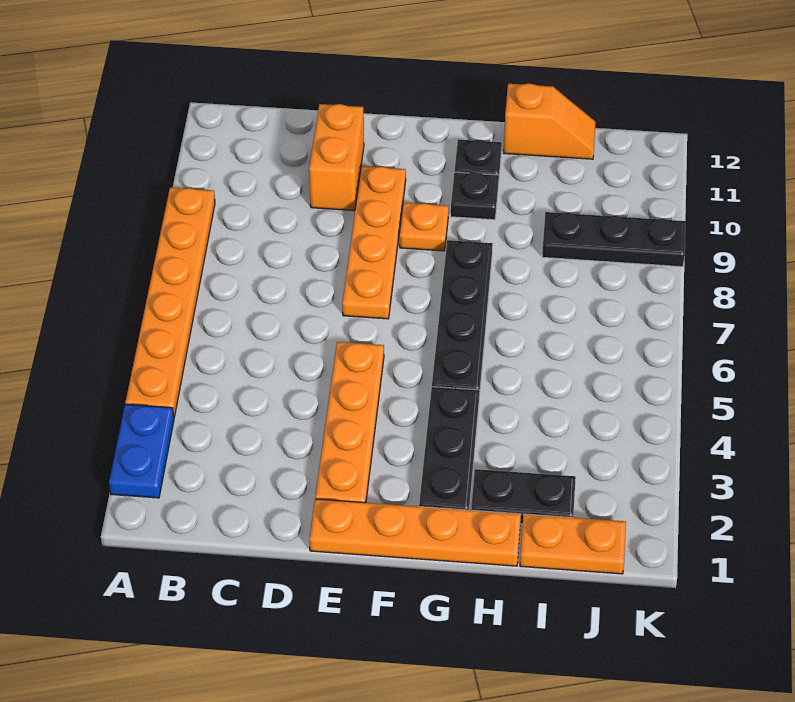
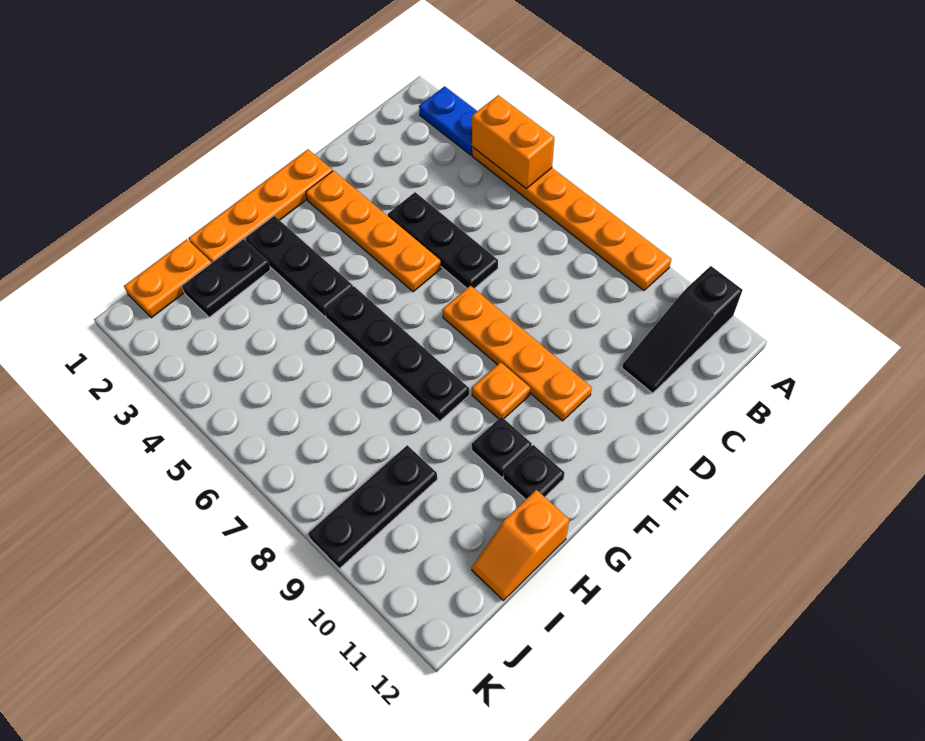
none -> black slope A11:C11 level 1 top A
none -> black plate D4:D6 level 1
orange brick D10:D11 level 1 -> orange brick A4:A5 level 2

